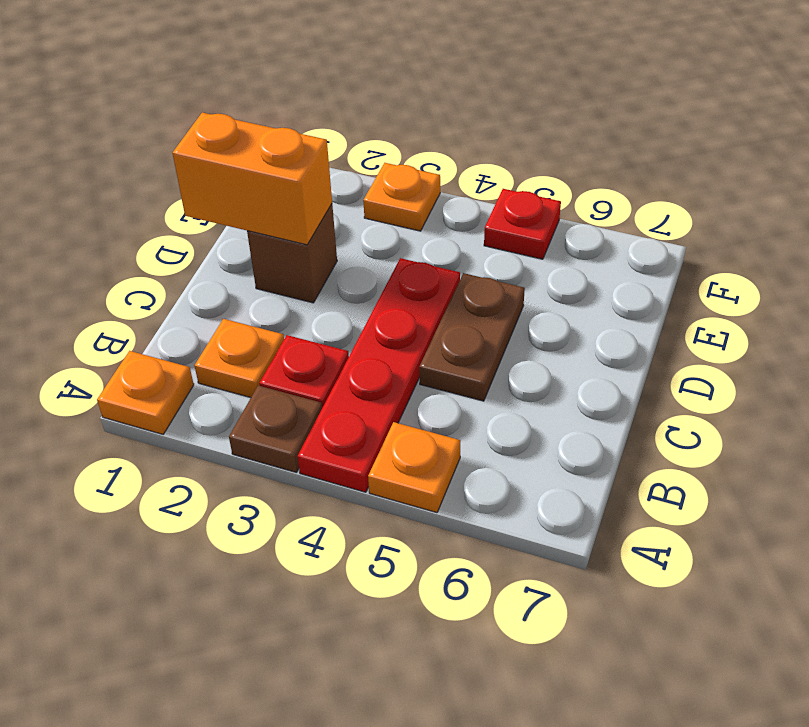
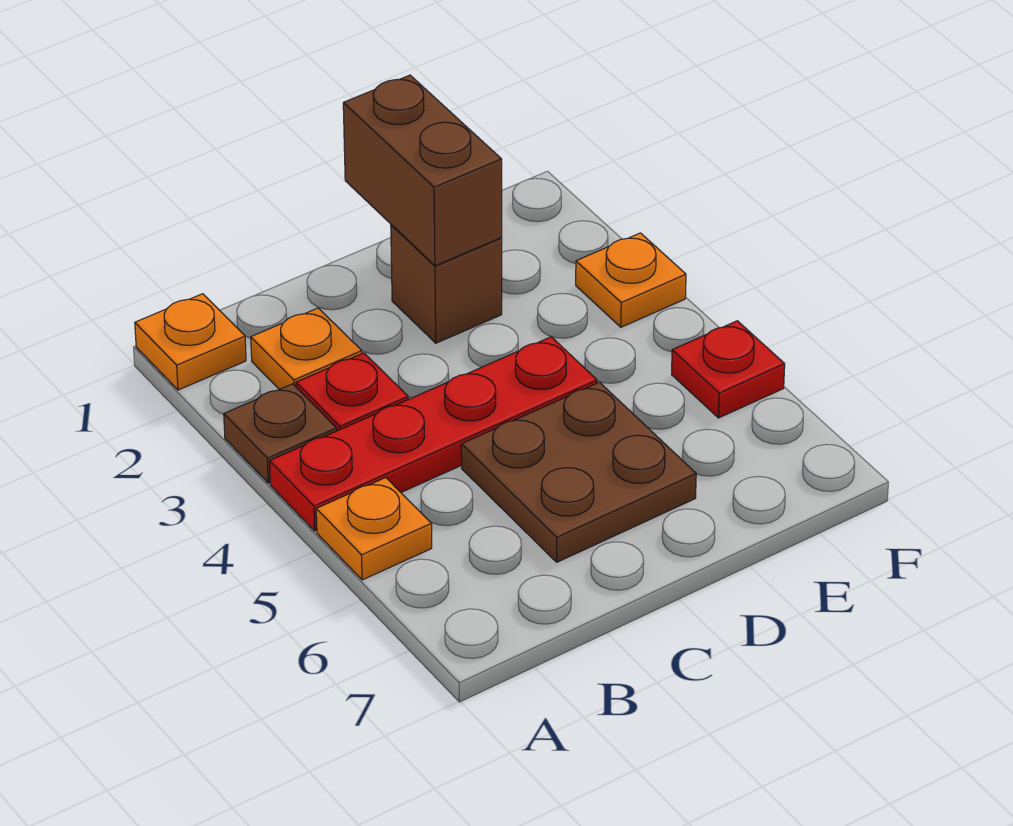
brown plate C5:D5 level 1 -> brown plate C5:D6 level 1
orange brick D1:D2 level 2 -> brown brick D1:D2 level 2

